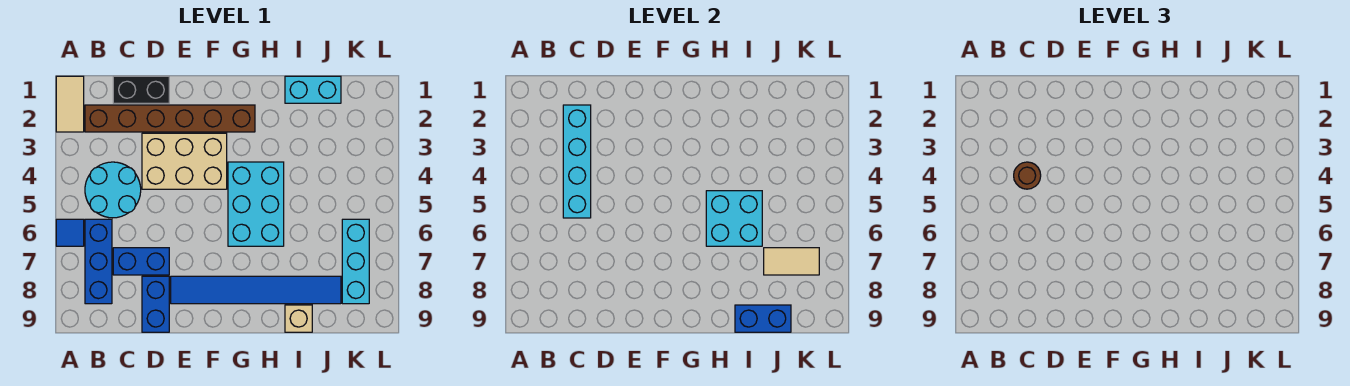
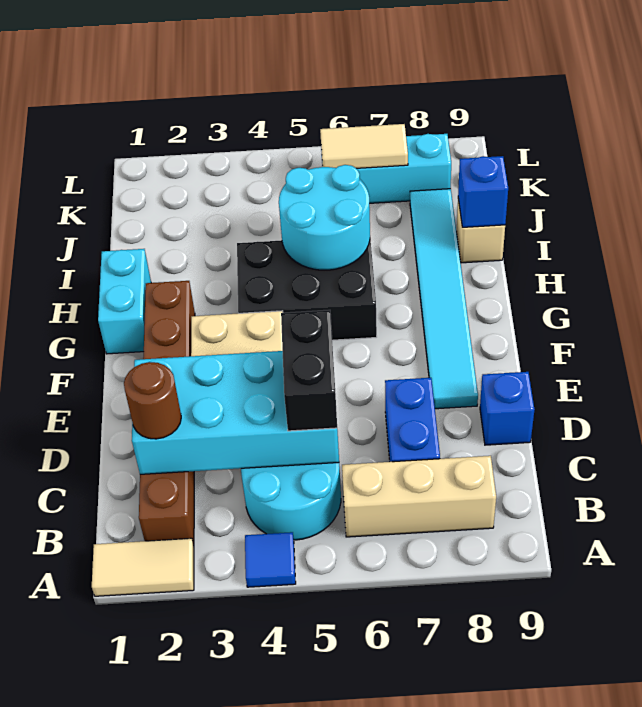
blue tile A6 level 1 -> blue tile A4 level 1
blue brick B6:B8 level 1 -> tan brick B6:B8 level 1
black brick C1:D1 level 1 -> black brick C5:D5 level 3
cyan brick C2:C5 level 2 -> cyan brick C2:D5 level 2
brown round brick C4 level 3 -> brown round brick C2 level 3
blue brick D8:D9 level 1 -> blue brick D9 level 1
blue tile E8:J8 level 1 -> cyan tile E8:J8 level 1
cyan brick G4:H6 level 1 -> black brick G4:H6 level 1
cyan brick H5:I6 level 2 -> cyan round brick H5:I6 level 2
cyan brick I1:J1 level 1 -> cyan brick G1:H1 level 1
blue brick I9:J9 level 2 -> blue brick I9 level 2
tan tile J7:K7 level 2 -> tan tile K6:K7 level 2

